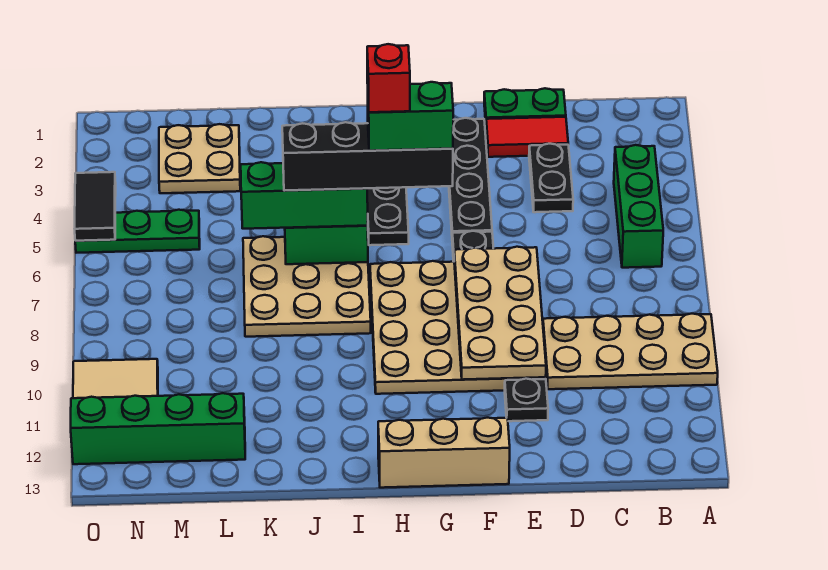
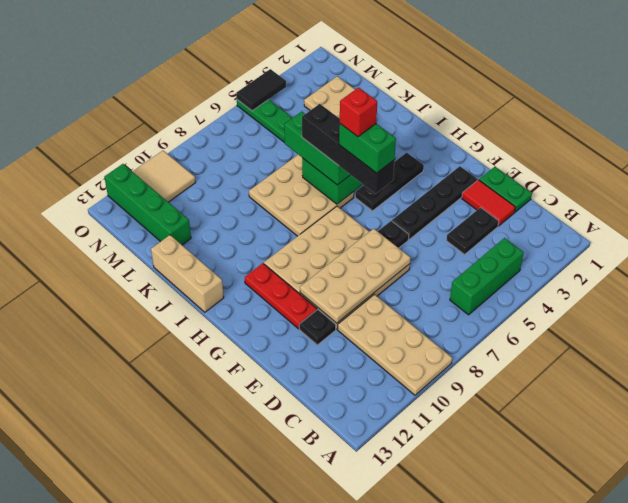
none -> red plate F11:H11 level 1
tan brick F13:H13 level 1 -> tan brick I13:K13 level 1

